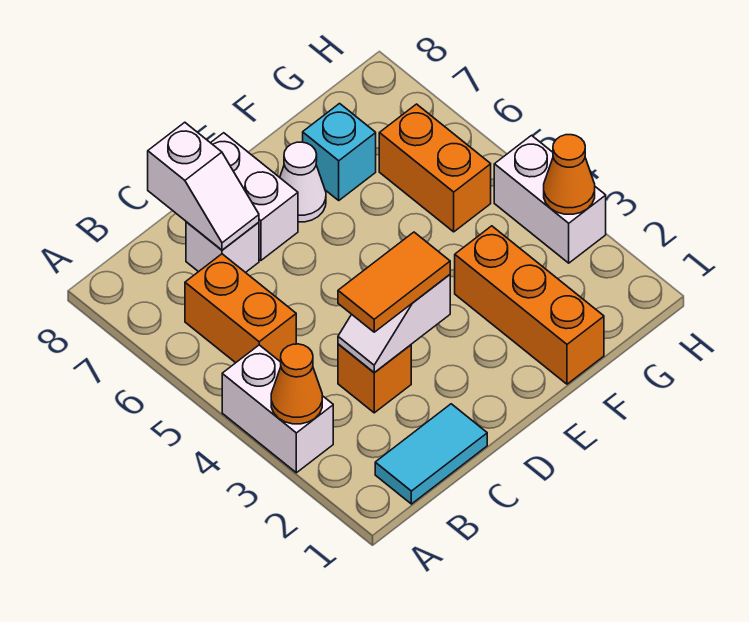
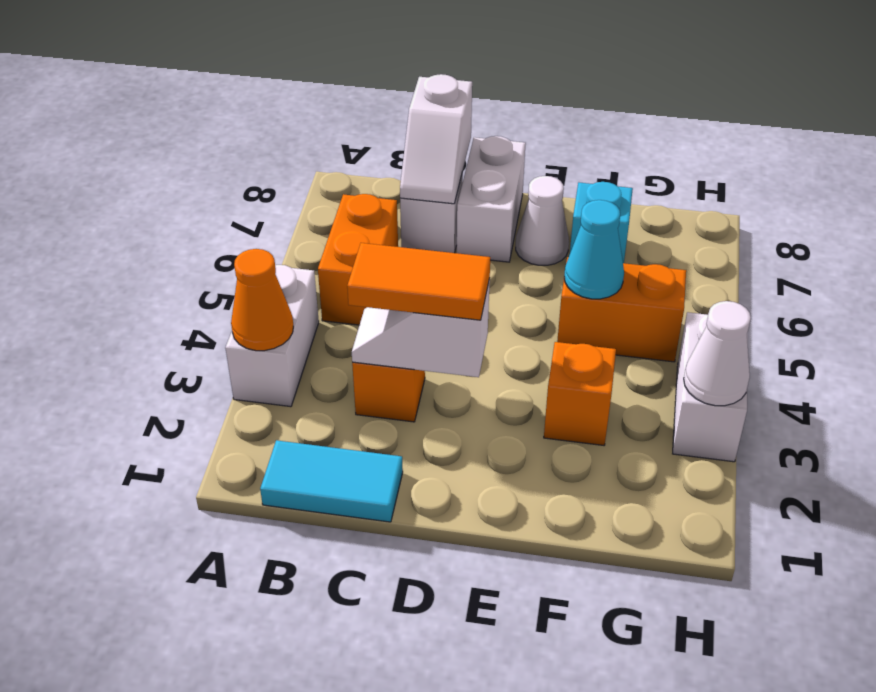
orange brick F1:F3 level 1 -> orange brick F3 level 1
none -> cyan cone F5 level 2
orange brick G5:G6 level 1 -> orange brick F5:G5 level 1
orange cone H3 level 2 -> white cone H3 level 2

